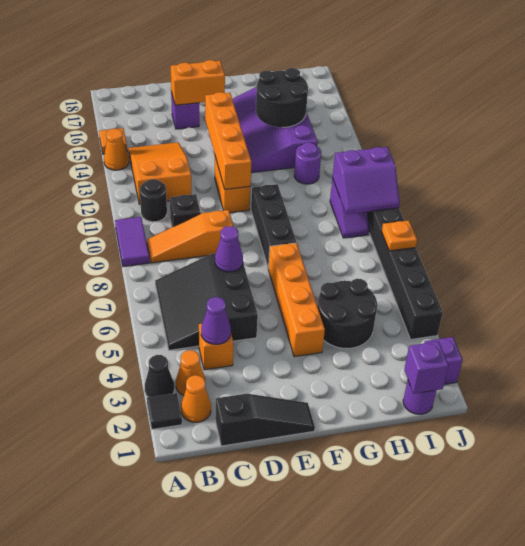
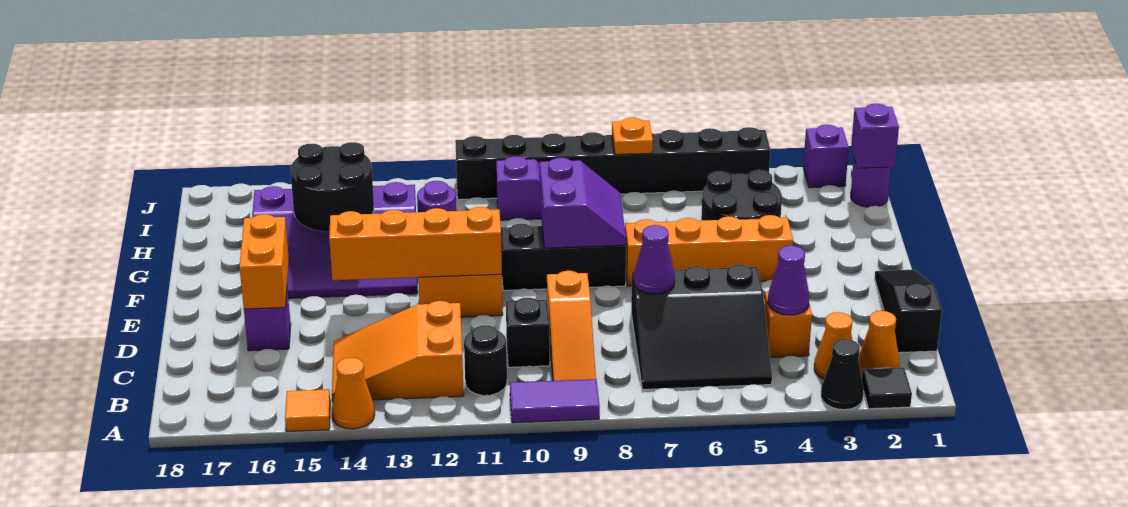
purple slope I9:J10 level 2 top 10 -> purple slope F8:G9 level 2 top 9

